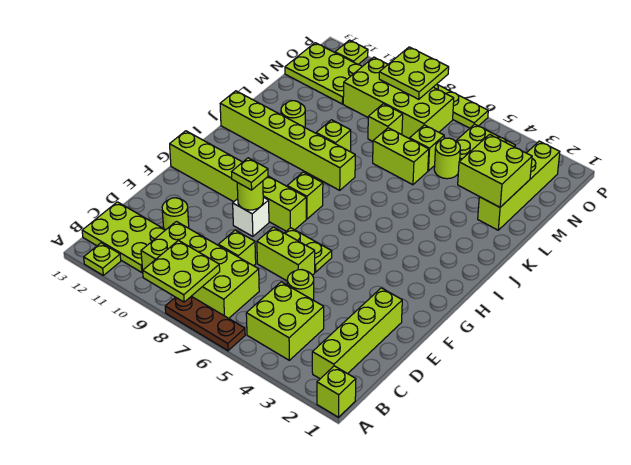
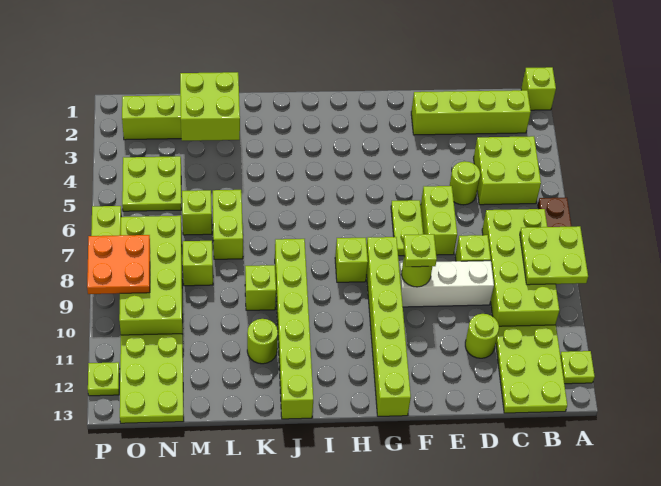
white brick F9 level 1 -> white brick D9:F9 level 1
lime round brick M5 level 1 -> none
lime plate O8:P9 level 2 -> orange plate O8:P9 level 2

